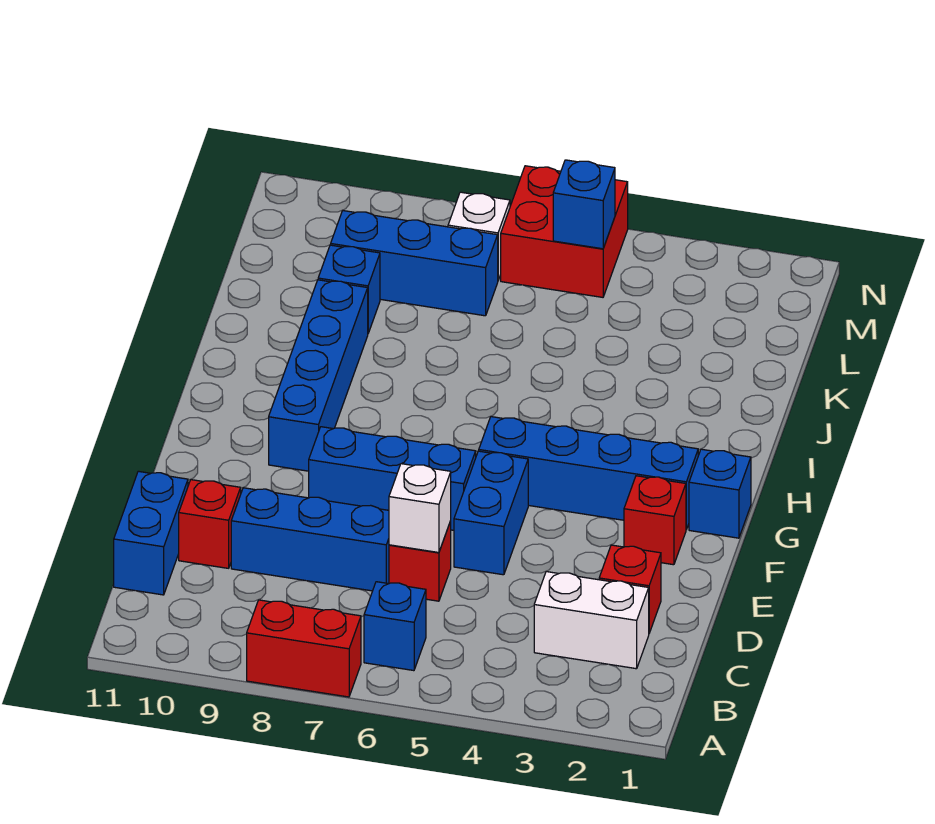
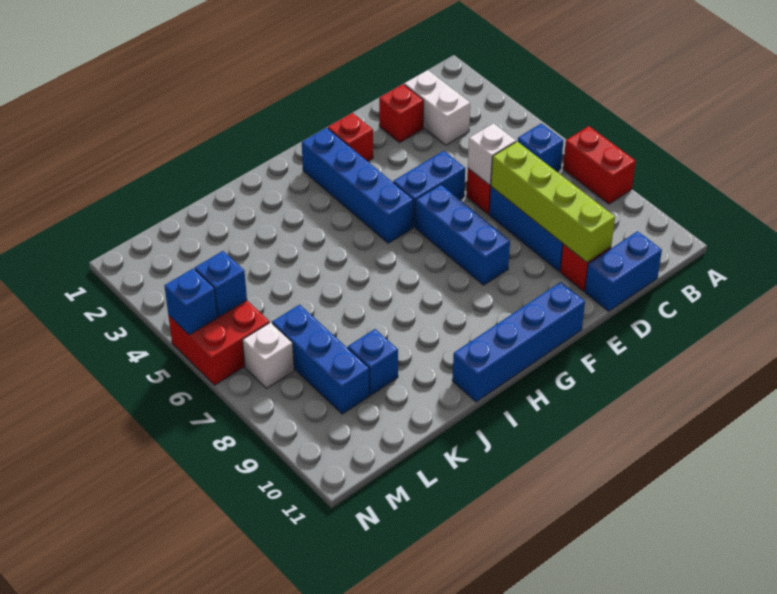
none -> lime brick D7:D10 level 2
blue brick G1 level 1 -> blue brick N5 level 2
blue brick G9:J9 level 1 -> blue brick F11:I11 level 1

